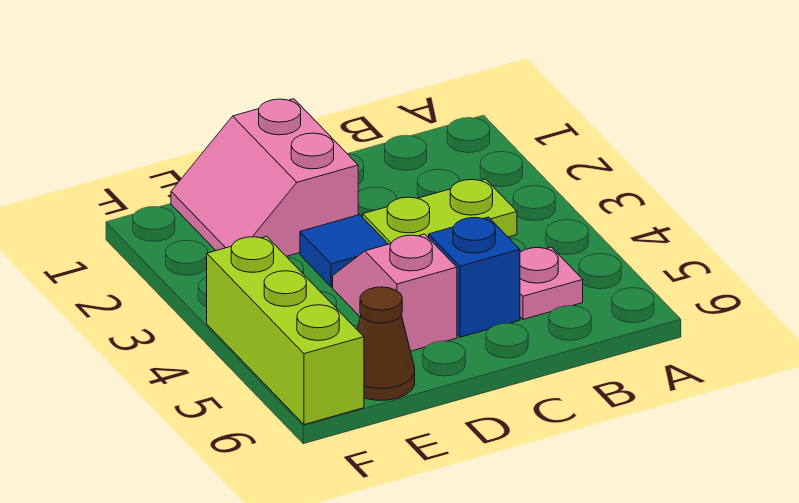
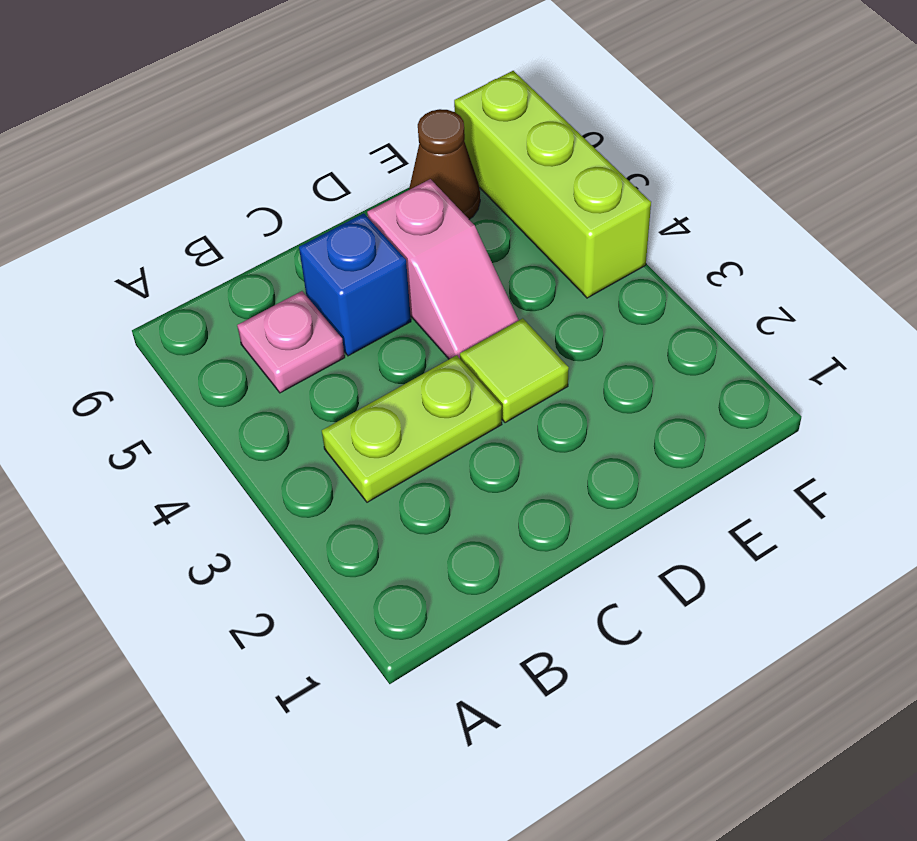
pink slope D1:E2 level 1 top D -> none
blue tile D3 level 1 -> lime tile D3 level 1

